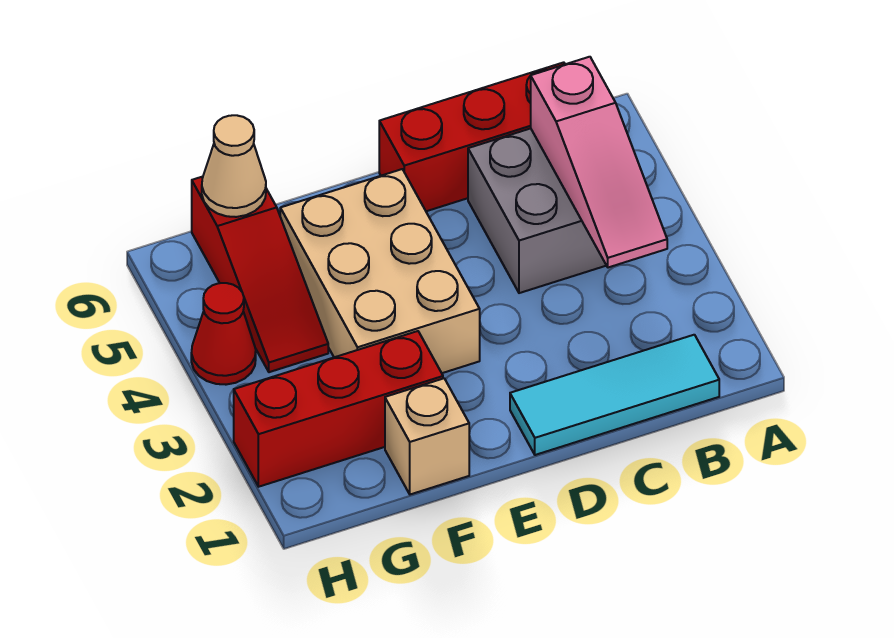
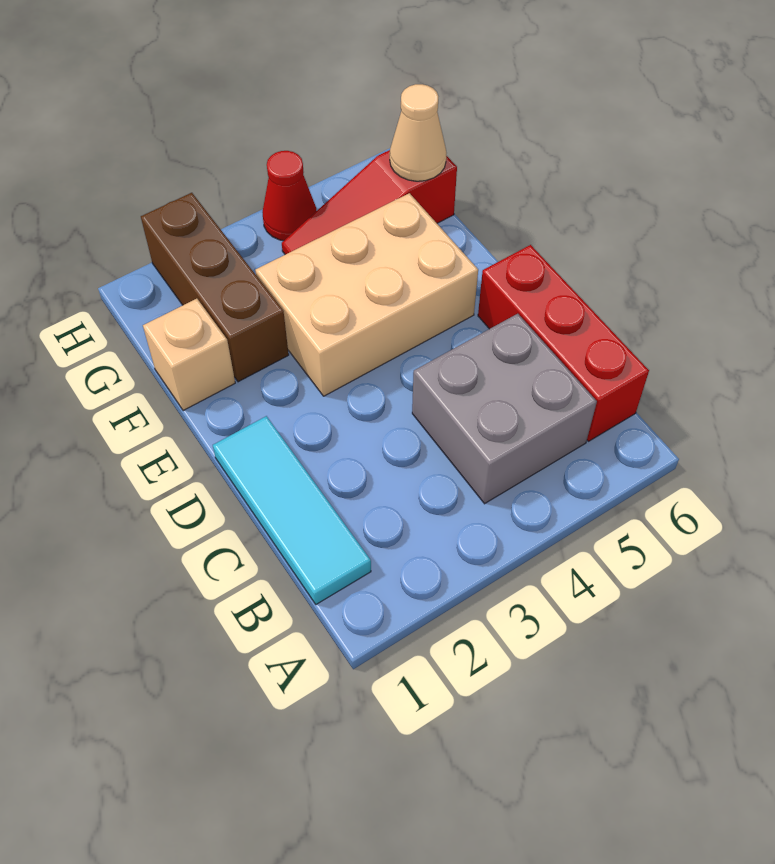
pink slope B3:B5 level 2 top 5 -> none
red brick F2:H2 level 1 -> brown brick F2:H2 level 1

